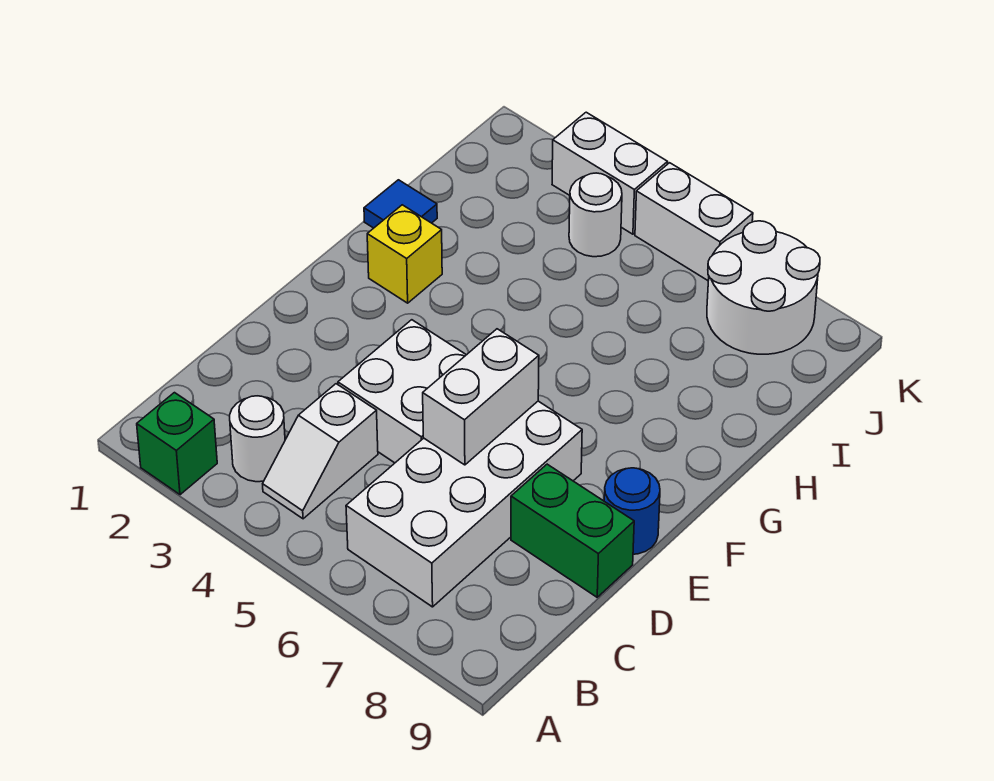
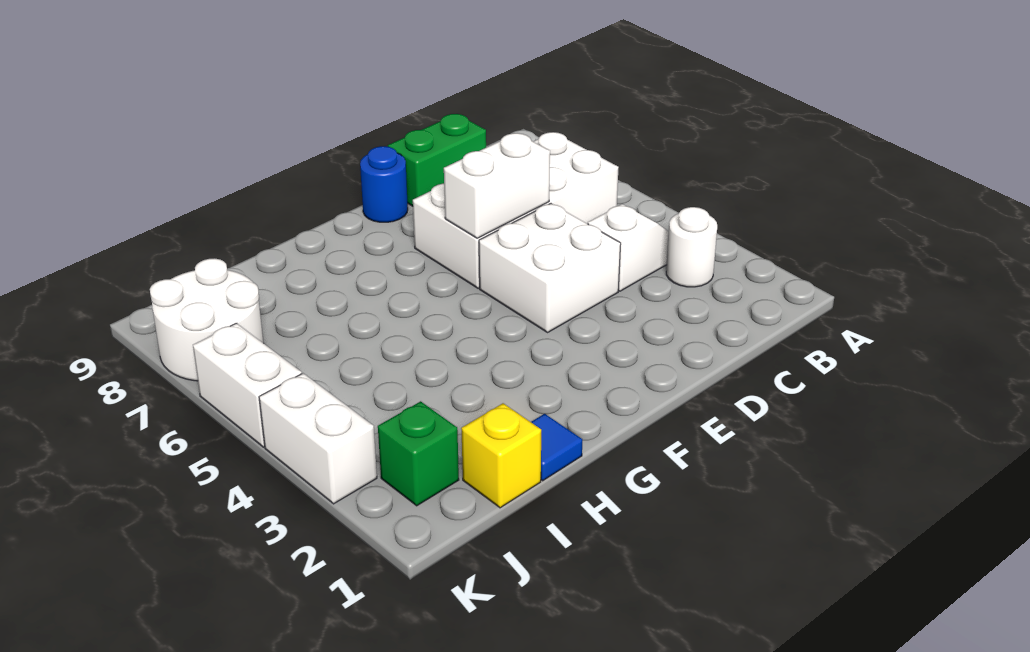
green brick A2 level 1 -> green brick J2 level 1
green brick D8:D9 level 1 -> green brick C9:D9 level 1
yellow brick G2 level 1 -> yellow brick I1 level 1
white round brick J4 level 1 -> none

